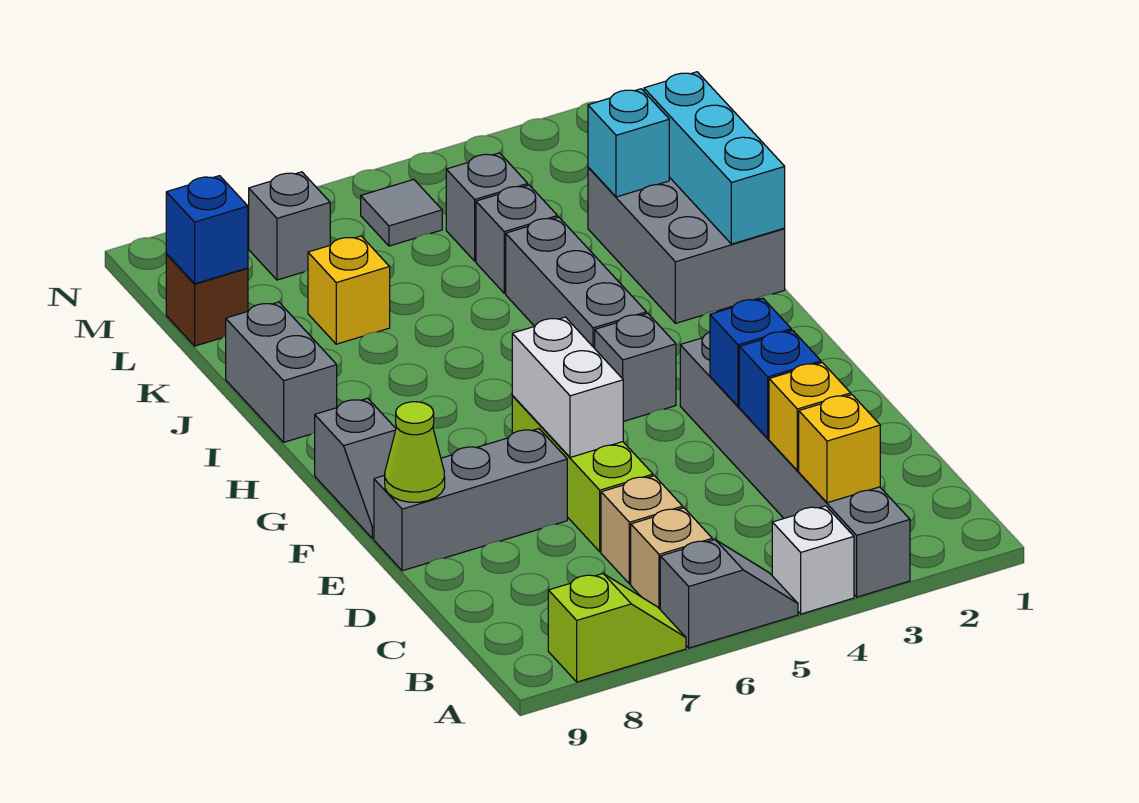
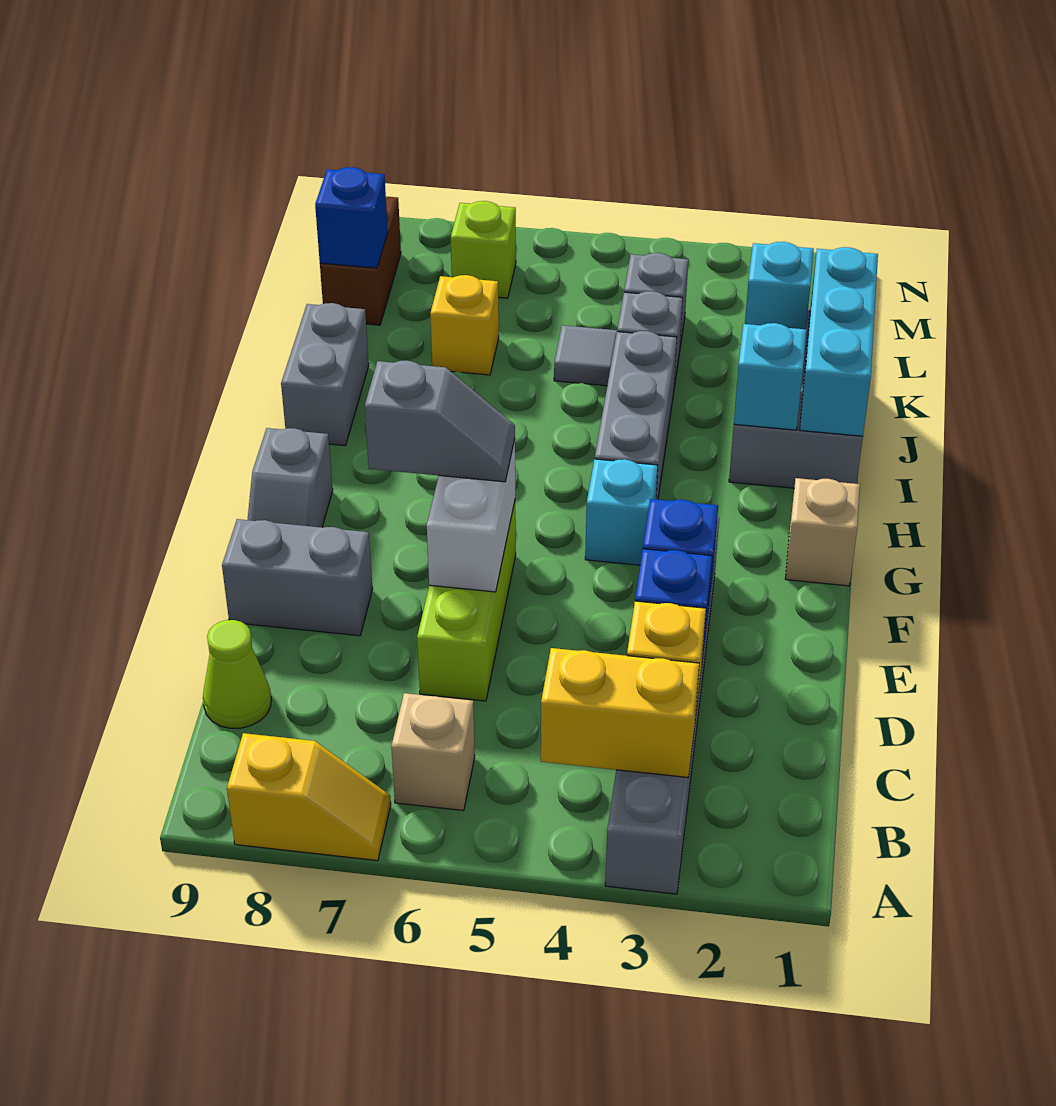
white brick A4 level 1 -> none
grey slope A5:A6 level 1 top 6 -> grey slope F6:F7 level 3 top 7
lime slope A7:A8 level 1 top 8 -> yellow slope A7:A8 level 1 top 8
yellow brick B3 level 2 -> yellow brick B3:B4 level 2
tan brick C6 level 1 -> tan brick G1 level 1
grey brick E7:E9 level 1 -> grey brick E8:E9 level 1
lime cone E9 level 2 -> lime cone C9 level 1
grey brick G4 level 1 -> cyan brick G4 level 1
none -> cyan brick I2 level 2
brown brick L9 level 1 -> brown brick L9:M9 level 1
grey tile M5 level 1 -> grey tile K5 level 1
grey brick M7 level 1 -> lime brick M7 level 1

